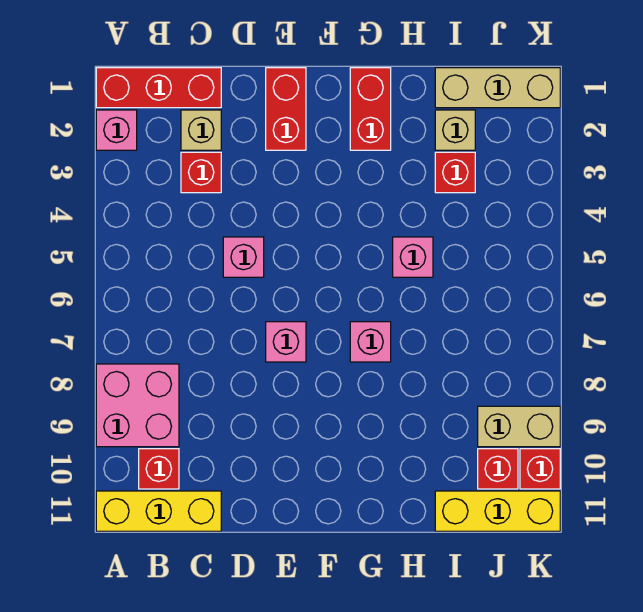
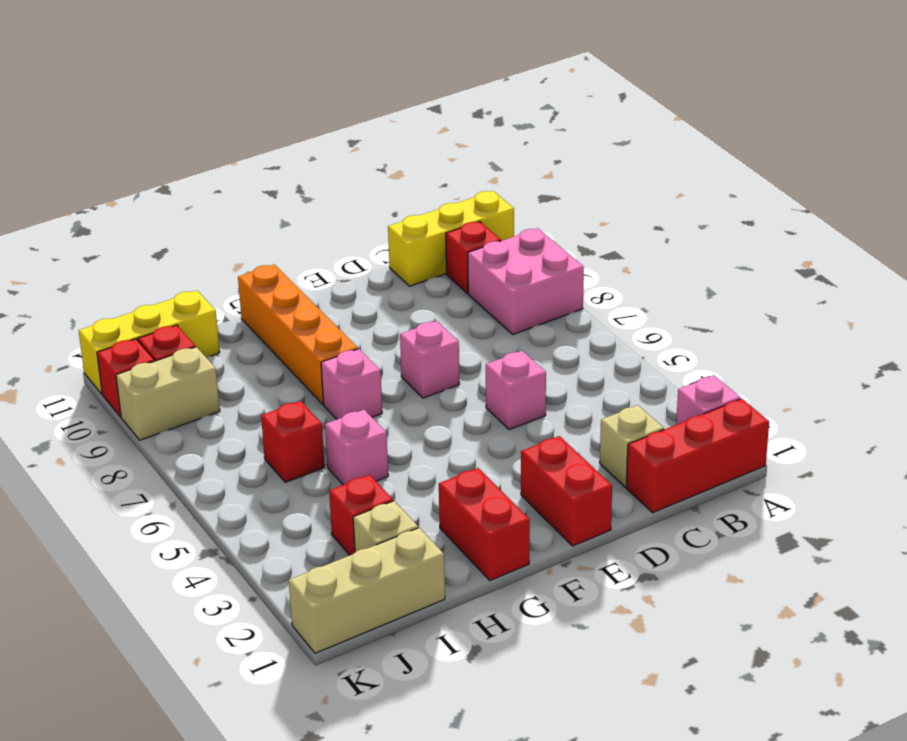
red brick C3 level 1 -> red brick I6 level 1
none -> orange brick G8:G11 level 1

